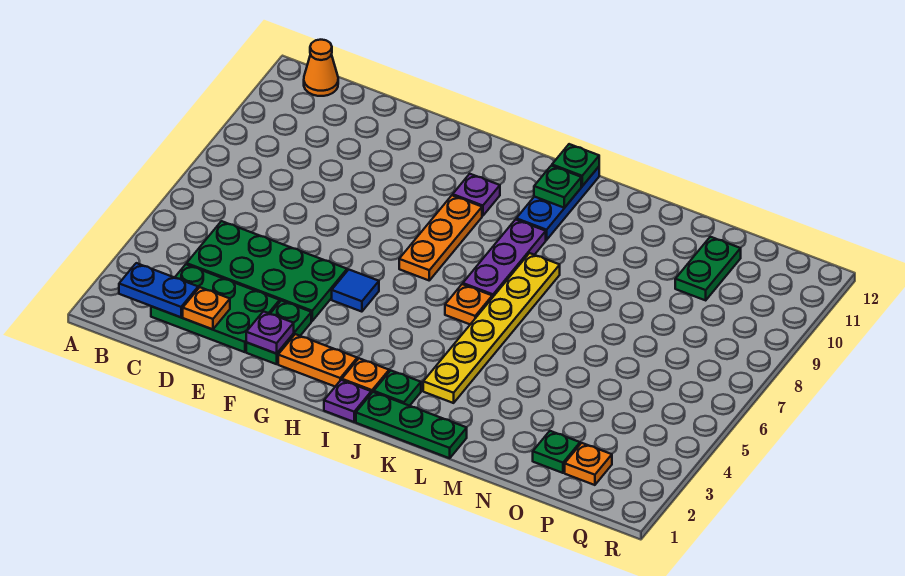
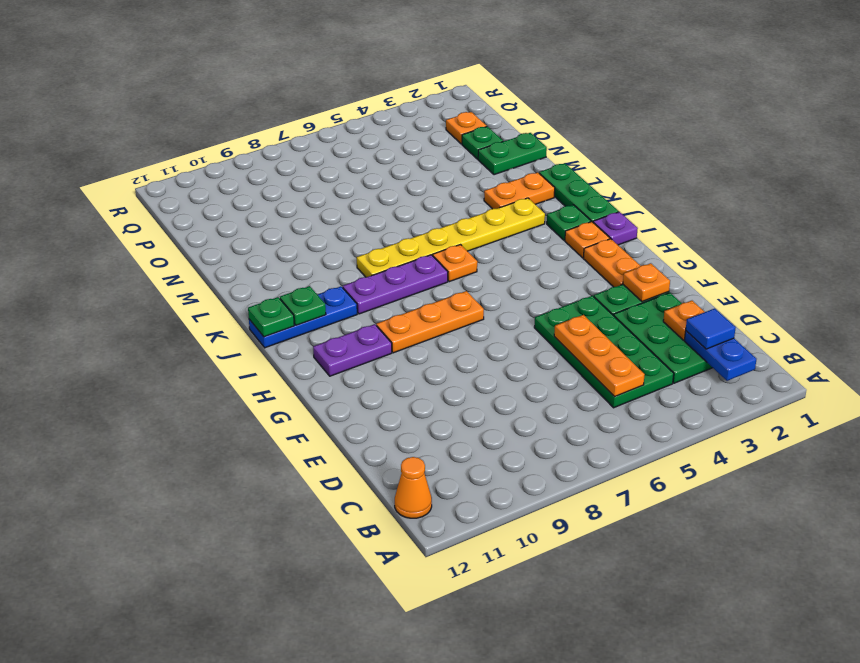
none -> orange plate C5:E5 level 2
purple plate F2 level 2 -> orange plate F2 level 2
blue tile G5 level 1 -> blue tile C2 level 3
purple plate H10 level 1 -> purple plate H10:H11 level 1
none -> orange plate L2:L3 level 1
green plate O10:O11 level 1 -> green plate N1:N2 level 1

